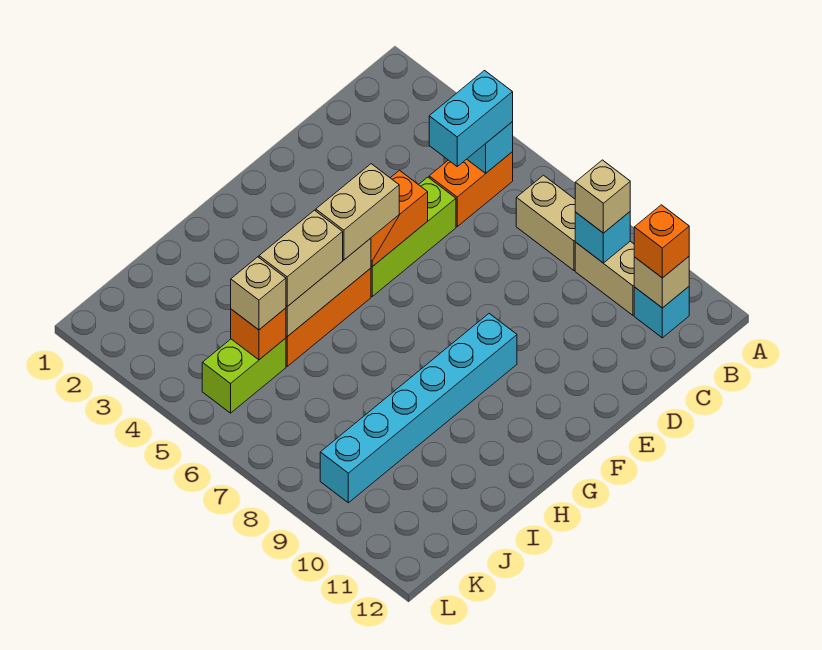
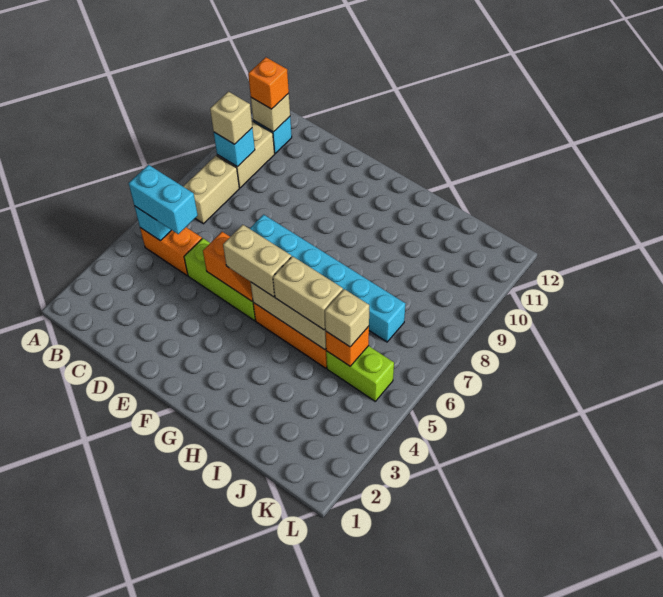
cyan brick F9:K9 level 1 -> cyan brick E7:J7 level 1

